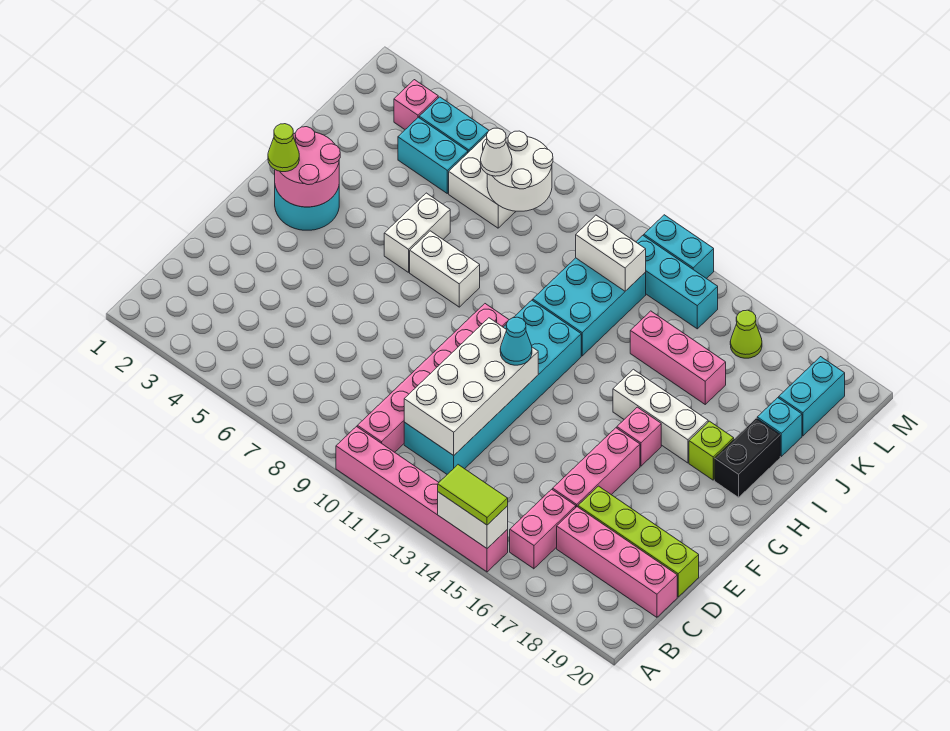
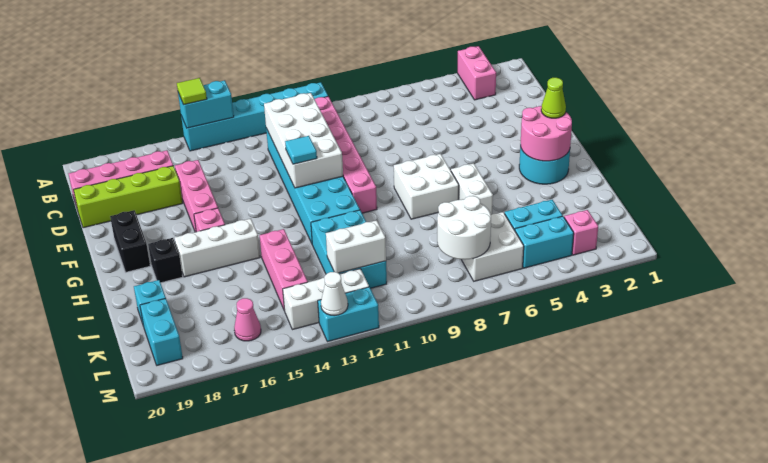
pink brick A10:A15 level 1 -> cyan brick A10:A15 level 1
white brick A14:A15 level 2 -> cyan brick A14:A15 level 2
lime tile A14:A15 level 3 -> lime tile A15 level 3
pink brick B16:C16 level 1 -> pink brick A3:B3 level 1
cyan cone F12 level 3 -> cyan tile F12 level 3
white brick H7:H8 level 1 -> white brick G7:H8 level 1
lime brick H18 level 1 -> black brick H18 level 1
black brick H19:I19 level 1 -> black brick F19:G19 level 1
pink brick J14:J16 level 1 -> pink brick I14:K14 level 1
white cone K7 level 3 -> white cone M13 level 2
cyan brick L12:L14 level 1 -> white brick L12:L14 level 1
lime cone L16 level 1 -> pink cone L16 level 1

